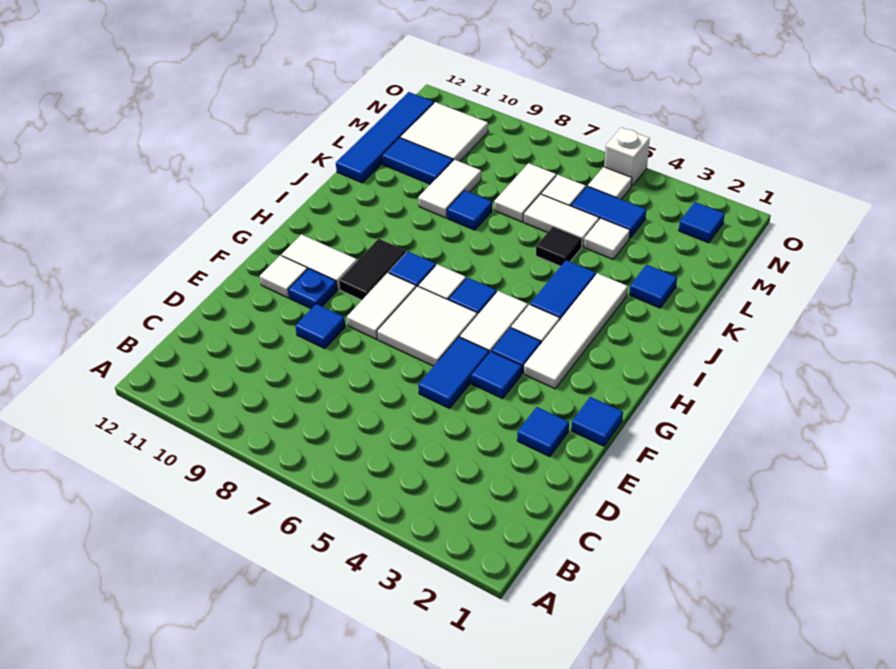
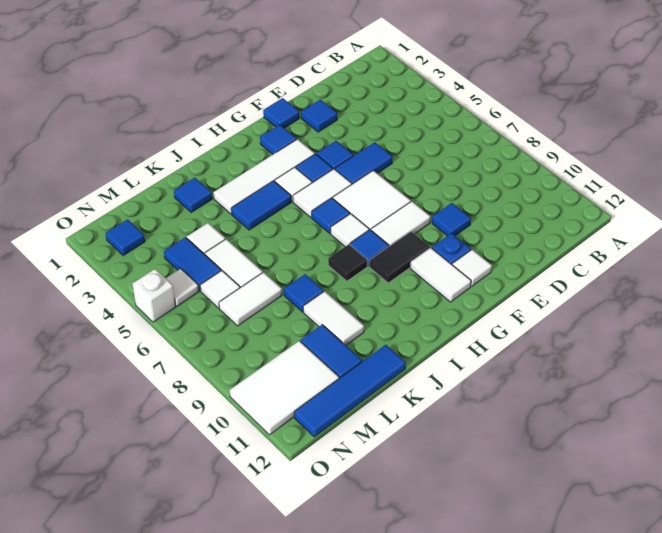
none -> blue tile G2 level 1
black tile K5 level 1 -> black tile I8 level 1
white tile K9:L9 level 1 -> white tile K9:K10 level 1
white tile M10:N11 level 1 -> white tile M10:O11 level 1

